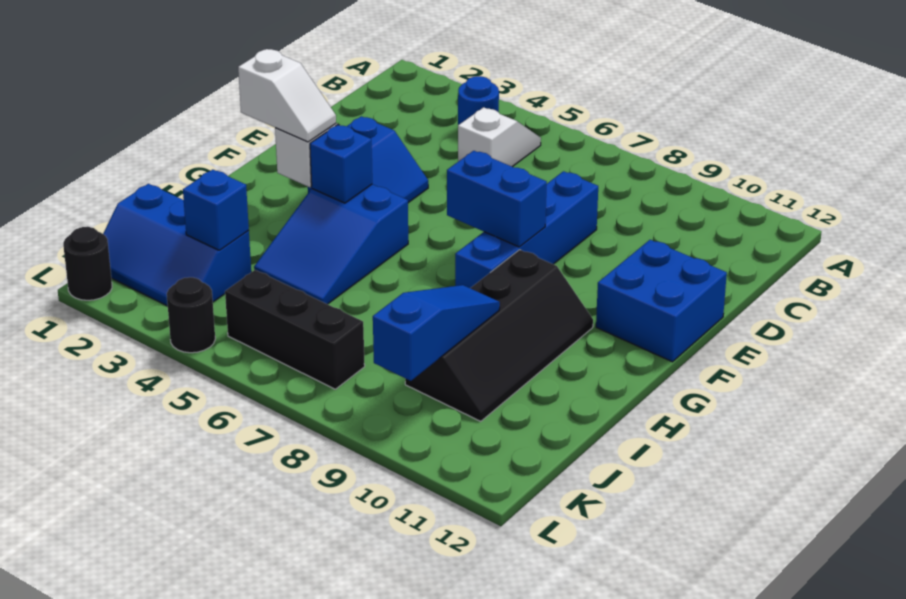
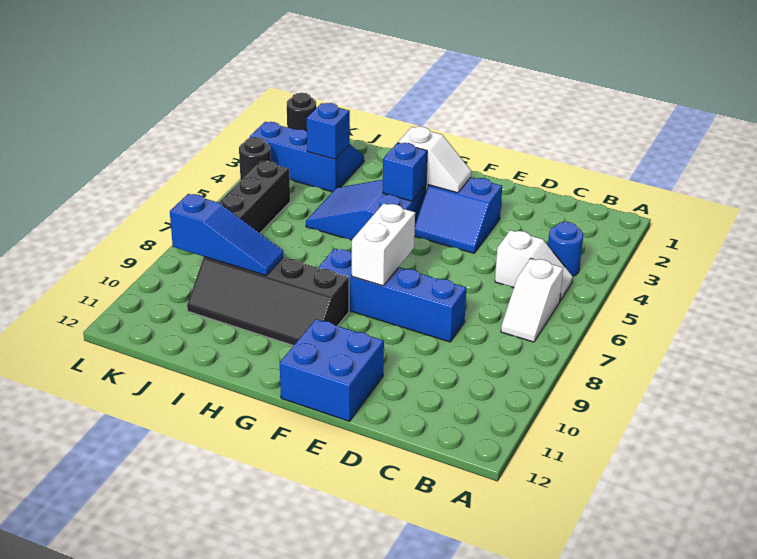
blue brick F7:F8 level 2 -> white brick F7:F8 level 2
white slope G2:G3 level 3 top 2 -> white slope B6:B7 level 1 top 6
blue slope J1:K3 level 1 top J -> blue slope J2:L3 level 1 top 3

